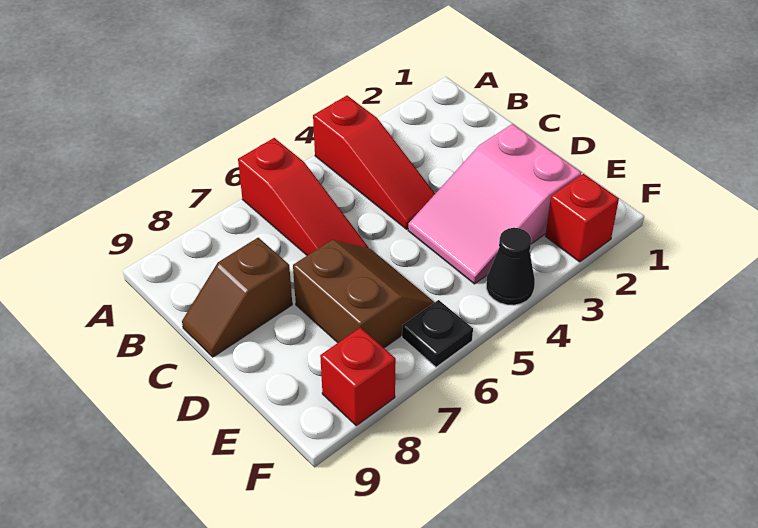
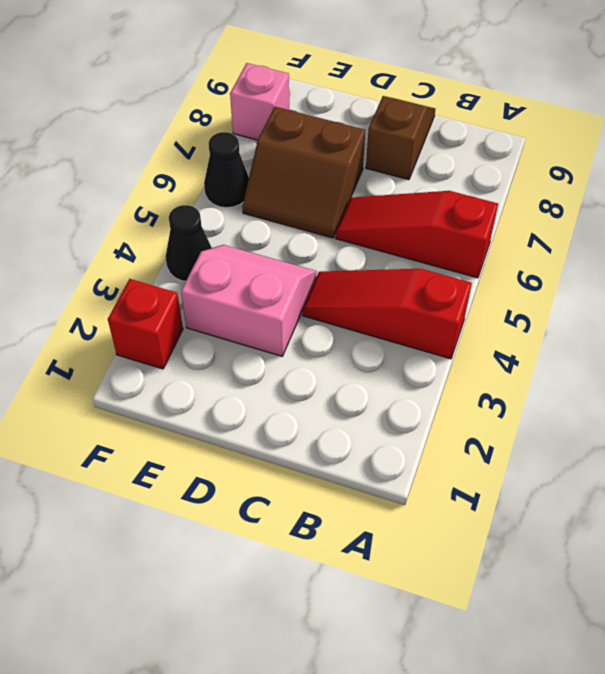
pink slope D2:E4 level 1 top 2 -> pink slope D3:E4 level 1 top 3
black plate F6 level 1 -> black cone F6 level 1
red brick F8 level 1 -> pink brick F8 level 1

